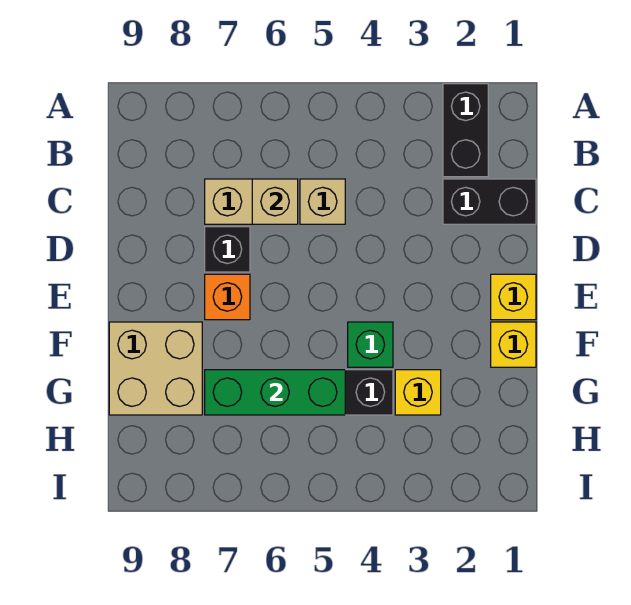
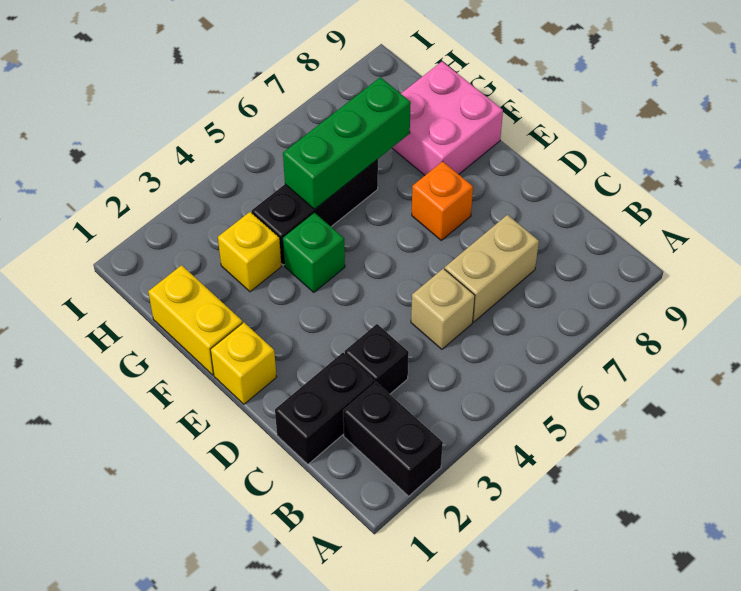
tan brick C6 level 2 -> none
black brick D7 level 1 -> black brick C3 level 1
yellow brick F1 level 1 -> yellow brick F1:G1 level 1
tan brick F8:G9 level 1 -> pink brick F8:G9 level 1

